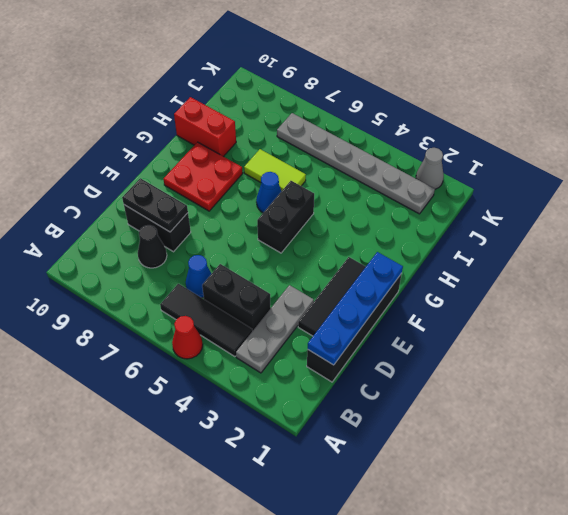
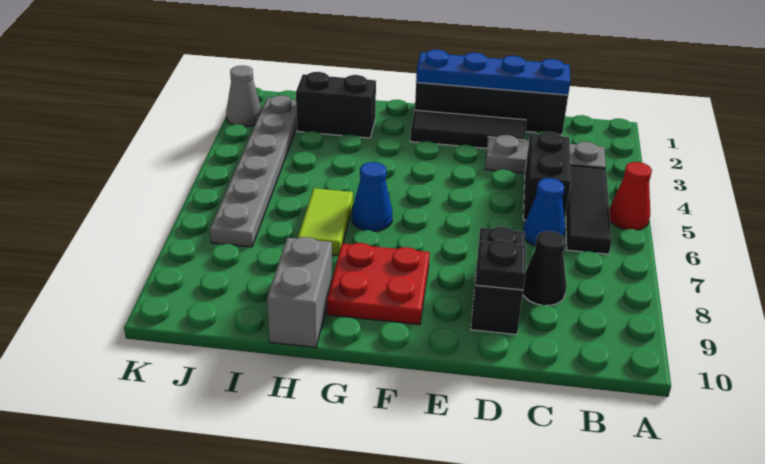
black plate D8:D9 level 2 -> black plate D9 level 2
black brick F5:G5 level 1 -> black brick H2:I2 level 1
red brick H9:H10 level 1 -> grey brick H9:H10 level 1

